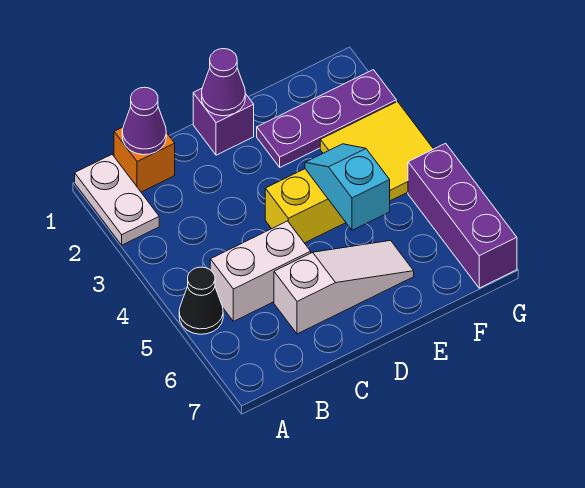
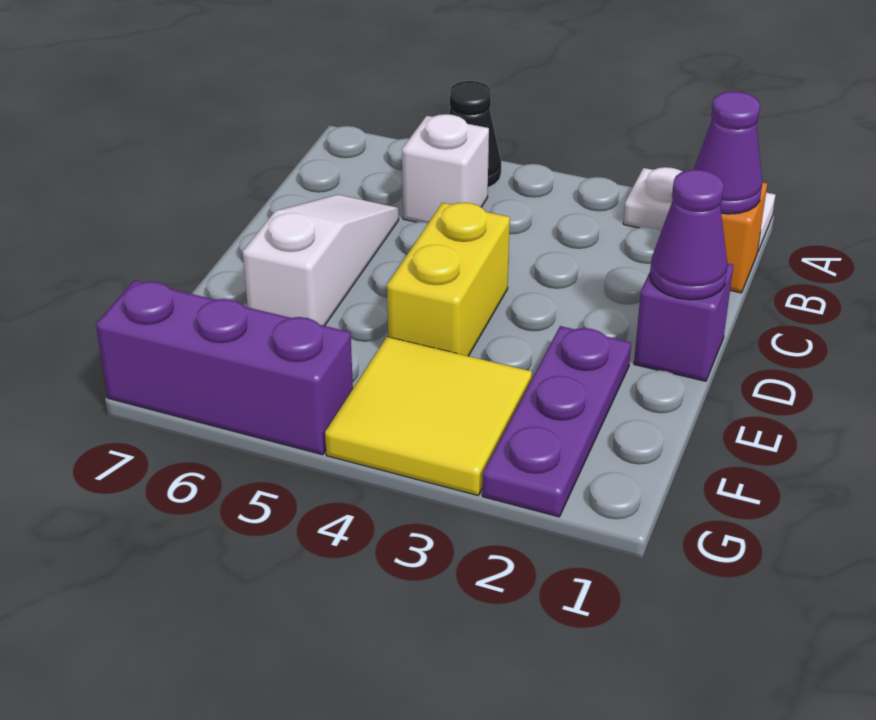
white brick B5:C5 level 1 -> white brick B5 level 1
white slope C6:E6 level 1 top C -> white slope C6:E6 level 1 top E
cyan slope E4:E5 level 2 top 5 -> none

